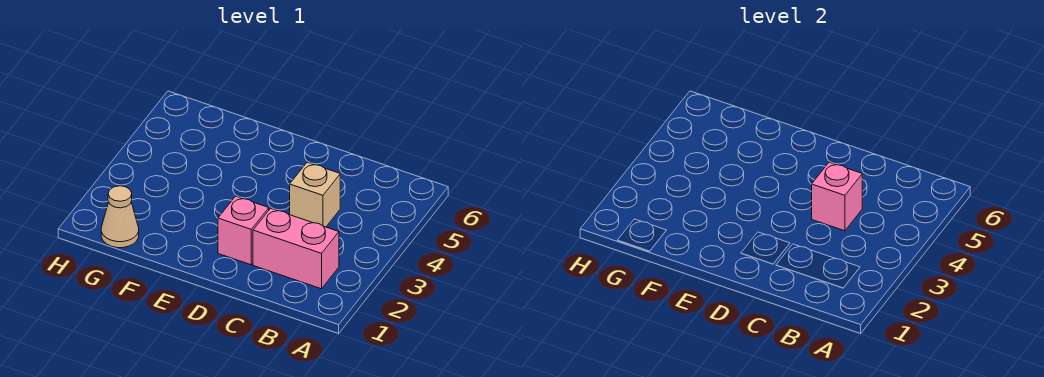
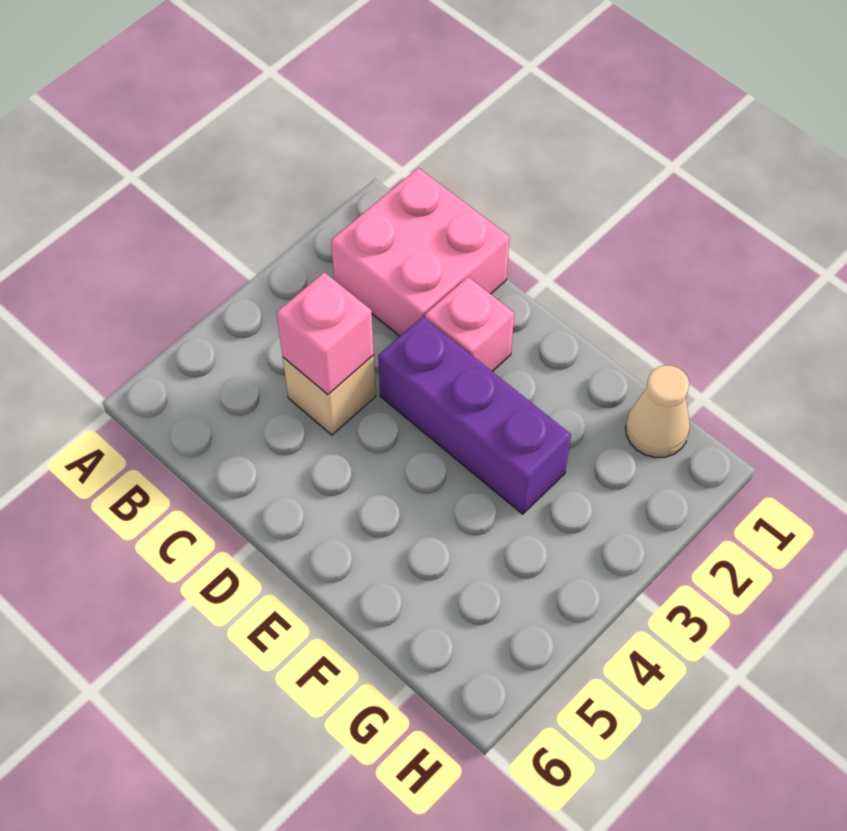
pink brick B2:C2 level 1 -> pink brick B1:C2 level 1
none -> purple brick D3:F3 level 1

